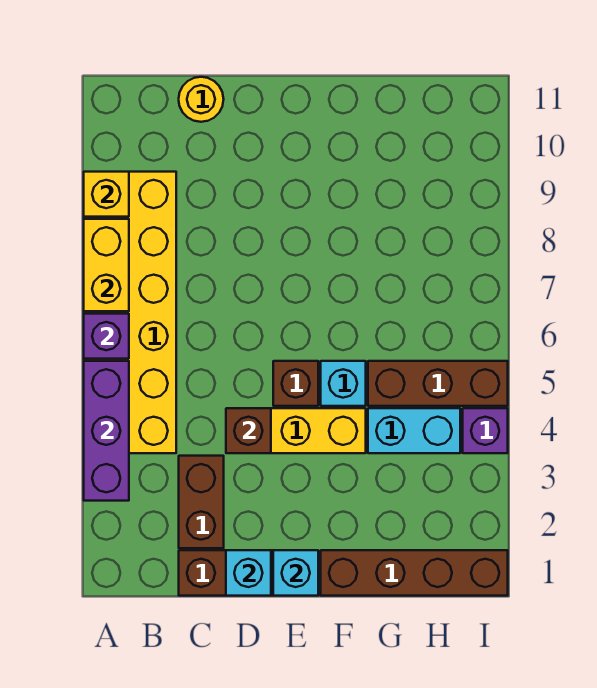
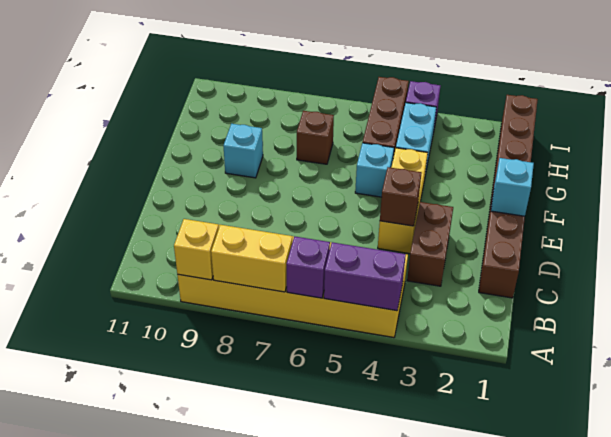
purple brick A3:A5 level 2 -> purple brick A4:A5 level 2
brown brick C2:C3 level 1 -> brown brick C3:D3 level 1
yellow round brick C11 level 1 -> none
cyan brick D1 level 2 -> cyan brick F9 level 1
brown brick E5 level 1 -> brown brick G7 level 1

